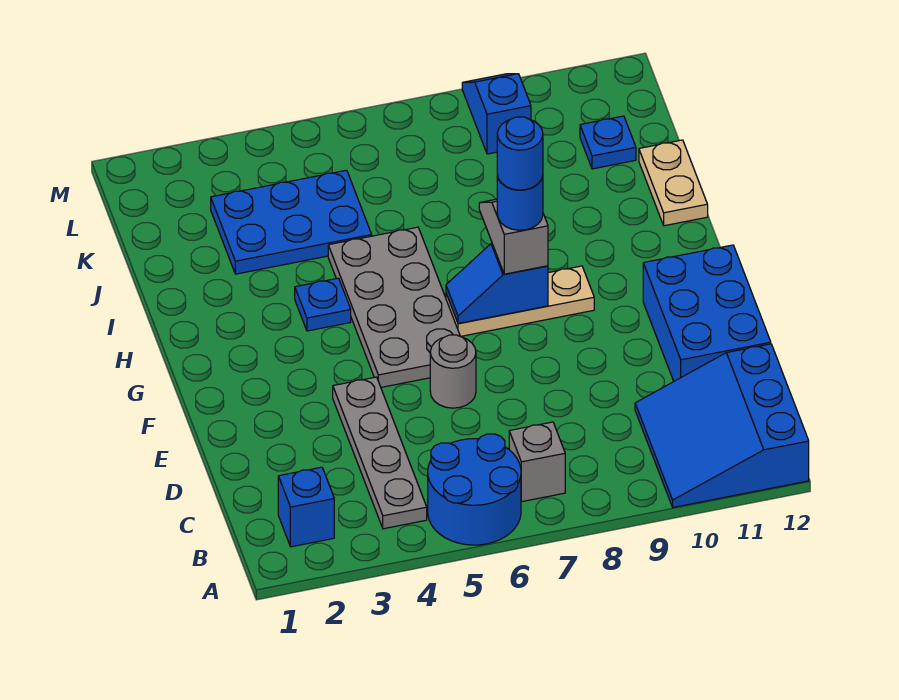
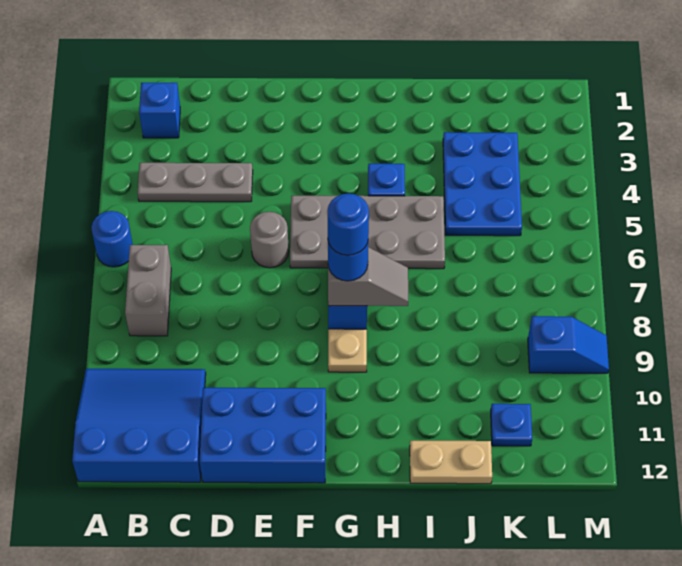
blue round brick A5:B6 level 1 -> blue round brick A6 level 1
grey plate B4:E4 level 1 -> grey plate B4:D4 level 1
grey brick B7 level 1 -> grey brick B7:B8 level 1

